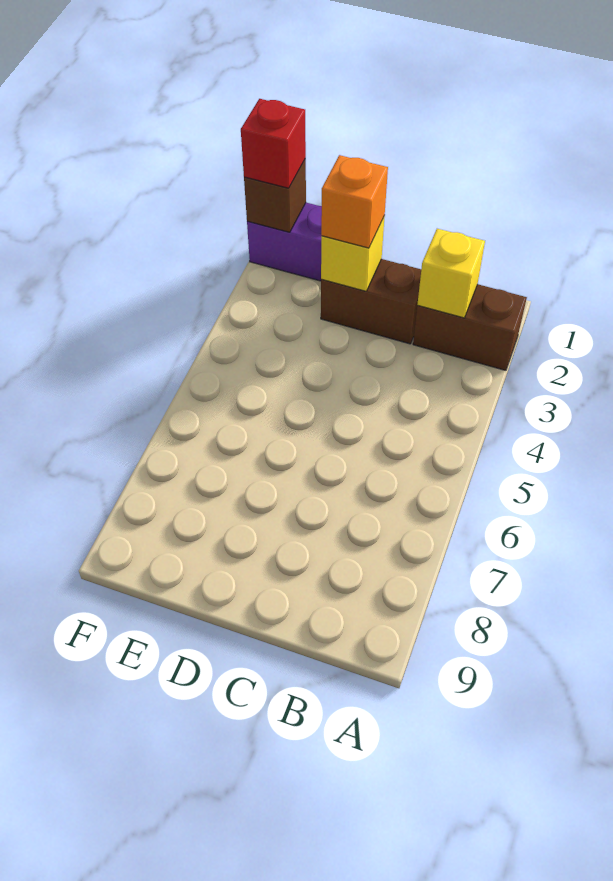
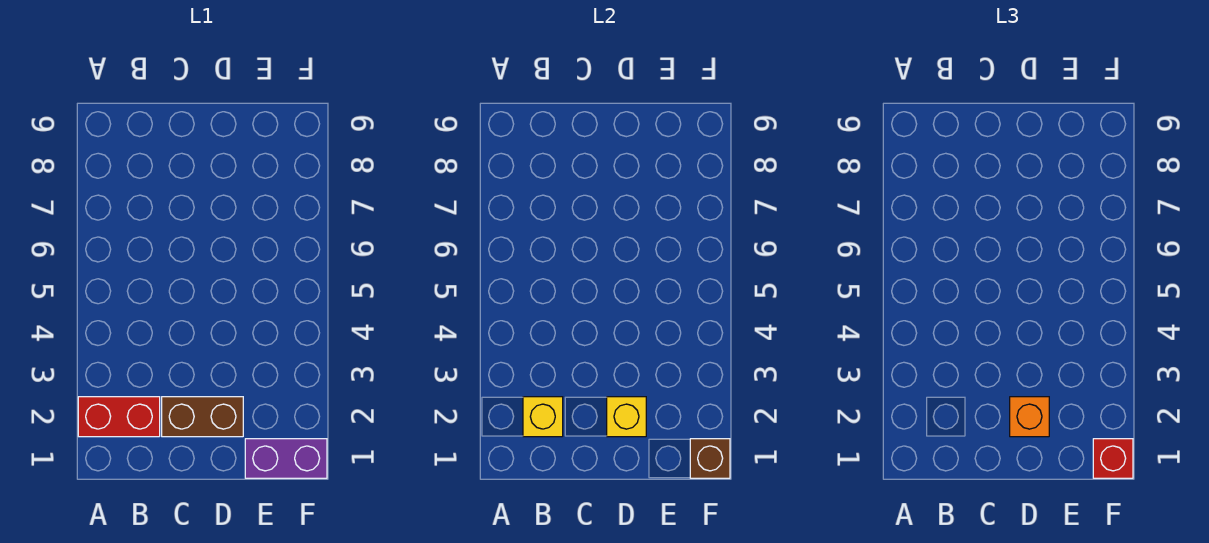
brown brick A2:B2 level 1 -> red brick A2:B2 level 1

